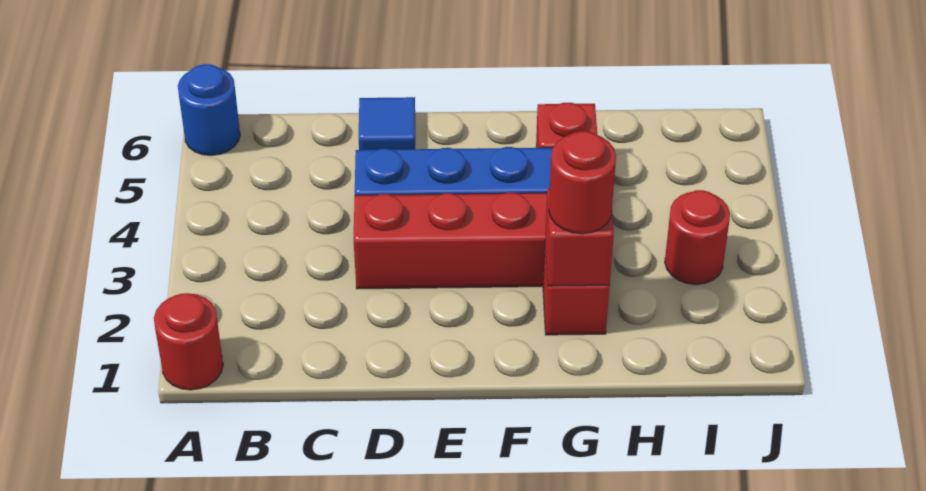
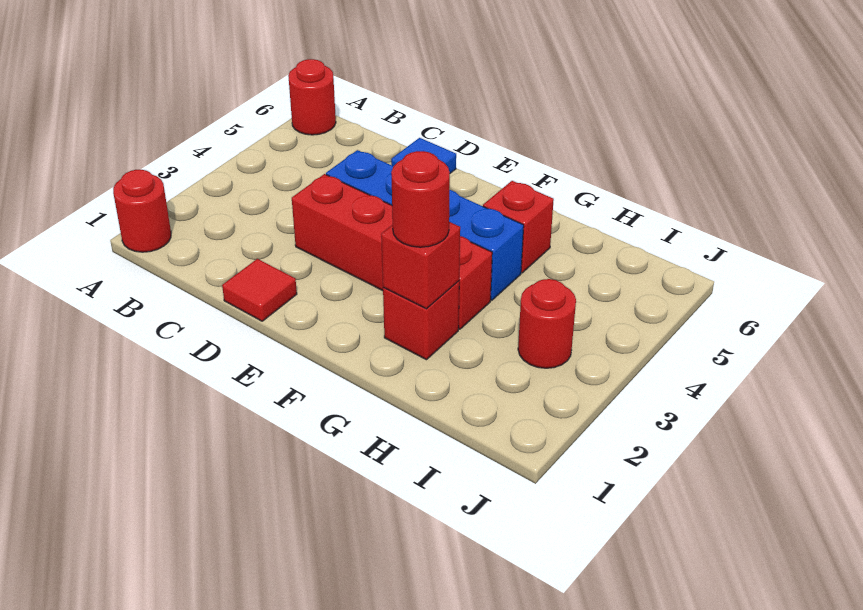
blue round brick A6 level 1 -> red round brick A6 level 1
none -> red tile D1 level 1

